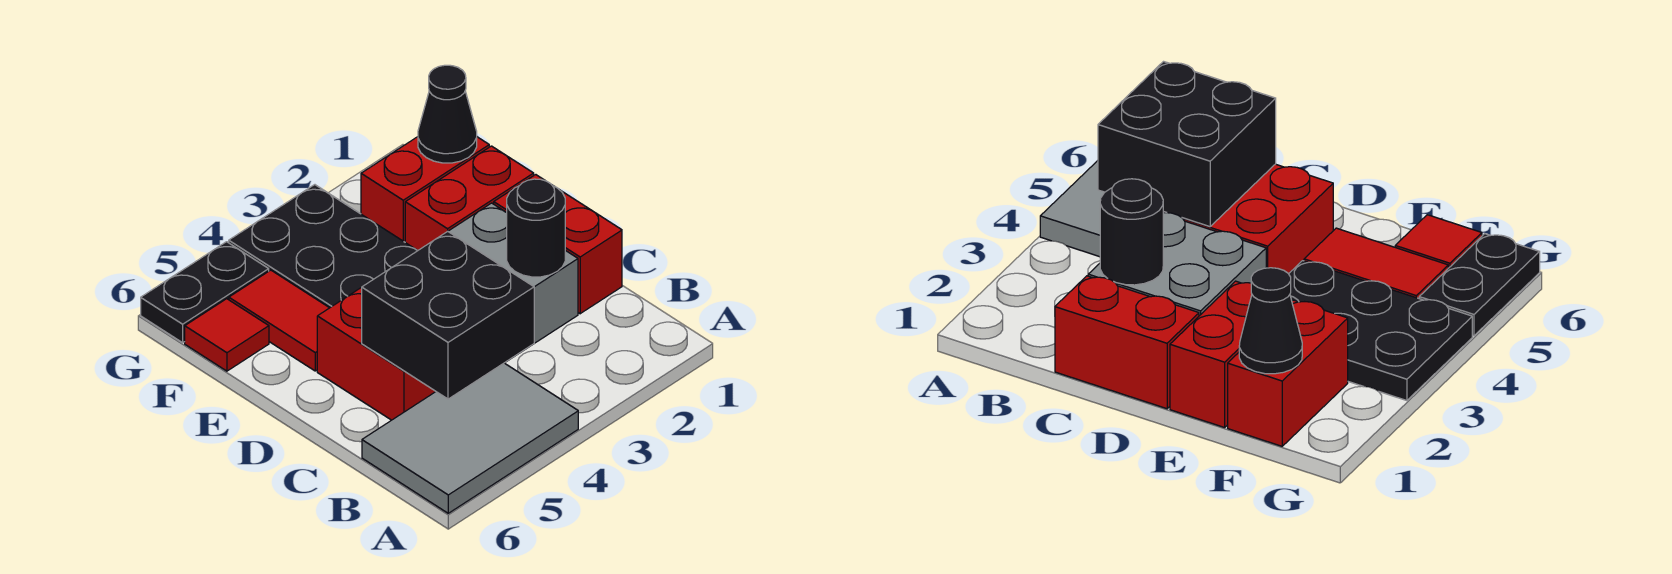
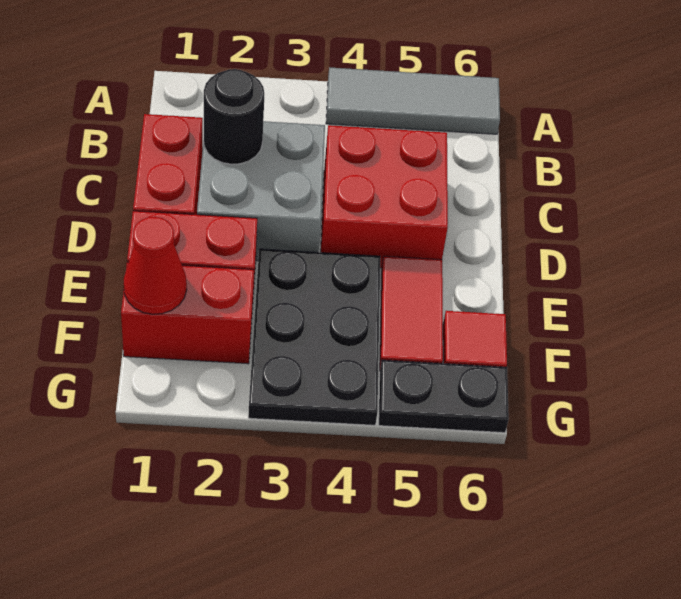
grey tile A4:B6 level 1 -> grey tile A4:A6 level 1
black brick B4:C5 level 2 -> none
black cone F1 level 2 -> red cone F1 level 2

